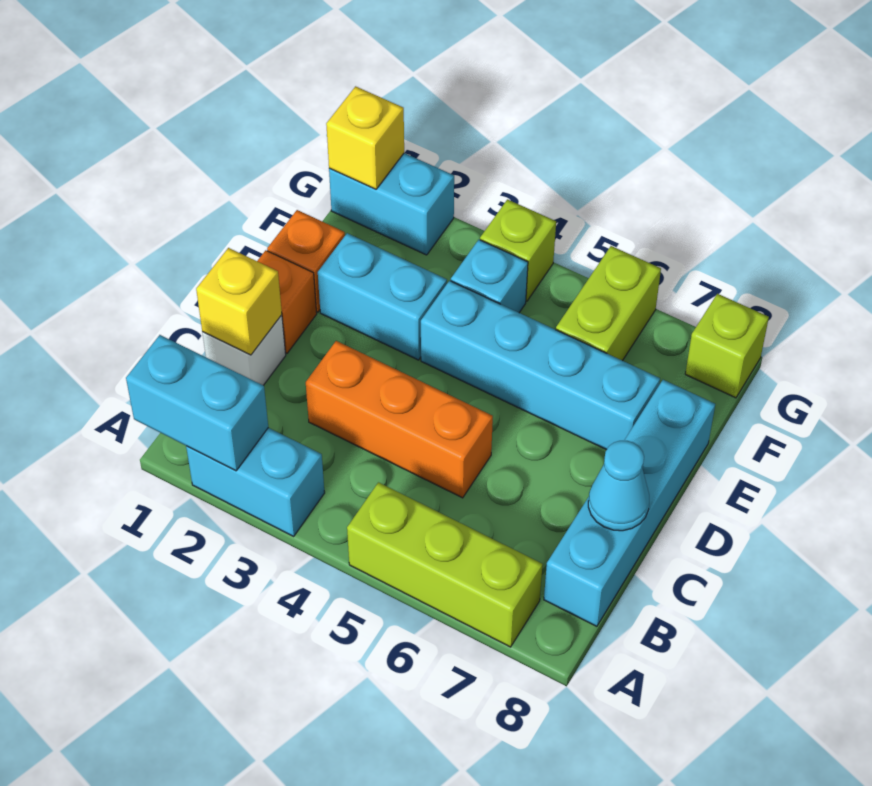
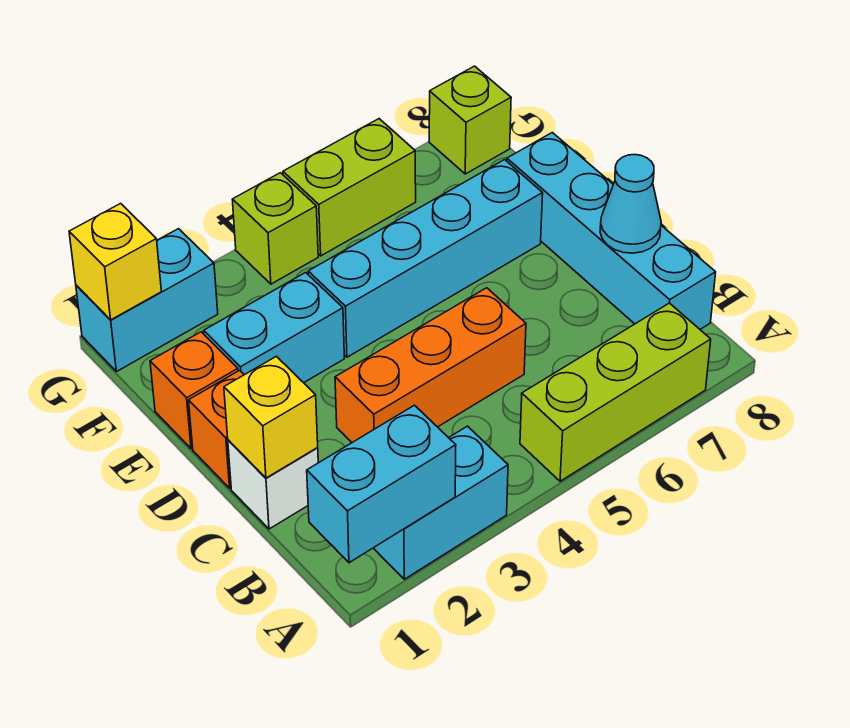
cyan brick F4 level 1 -> none
lime brick F6:G6 level 1 -> lime brick G5:G6 level 1

